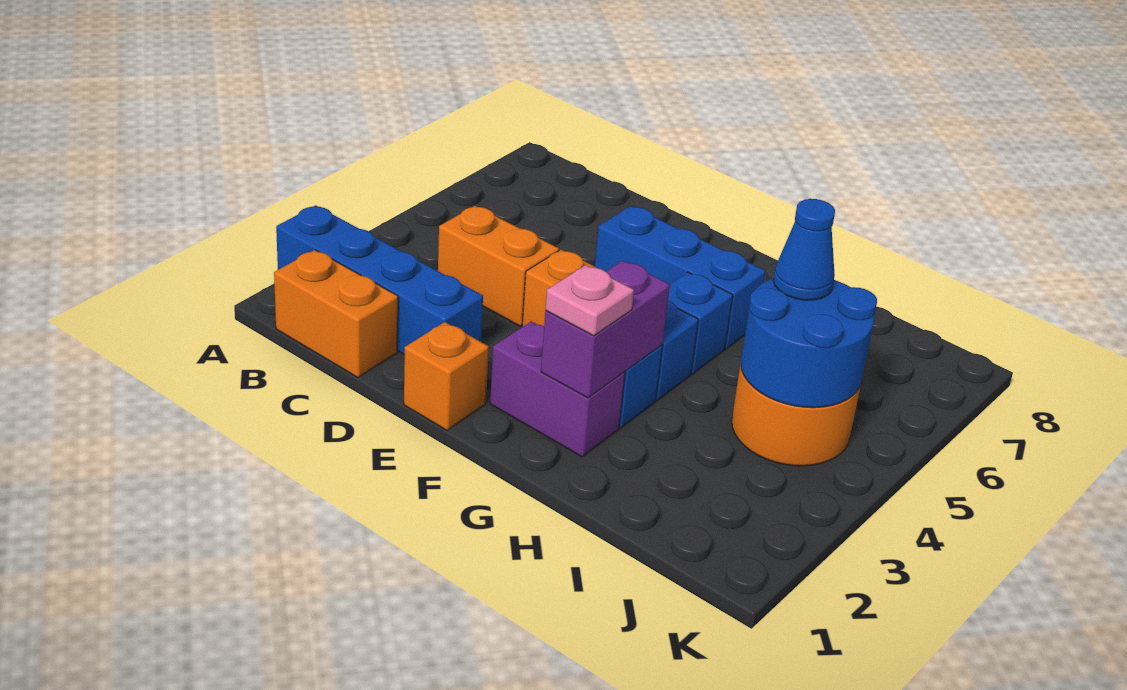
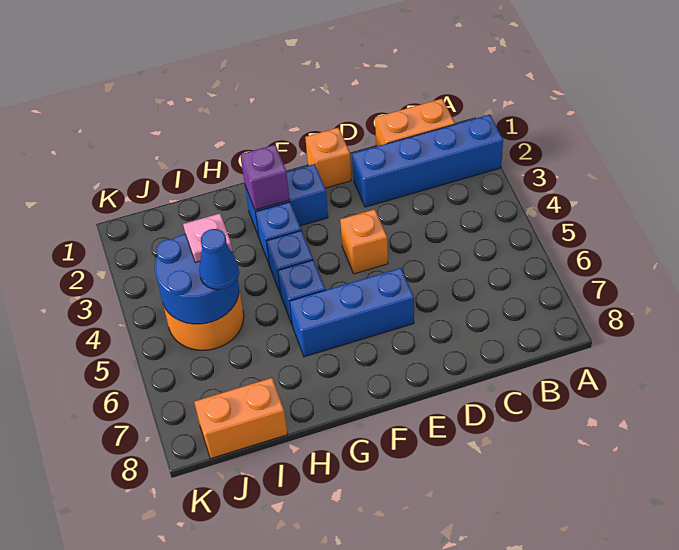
orange brick C4:D4 level 1 -> orange brick I8:J8 level 1
purple brick F2:G2 level 1 -> blue brick F2:G2 level 1
purple brick G2:G3 level 2 -> purple brick G2 level 2
pink plate G2 level 3 -> pink plate I4 level 3

